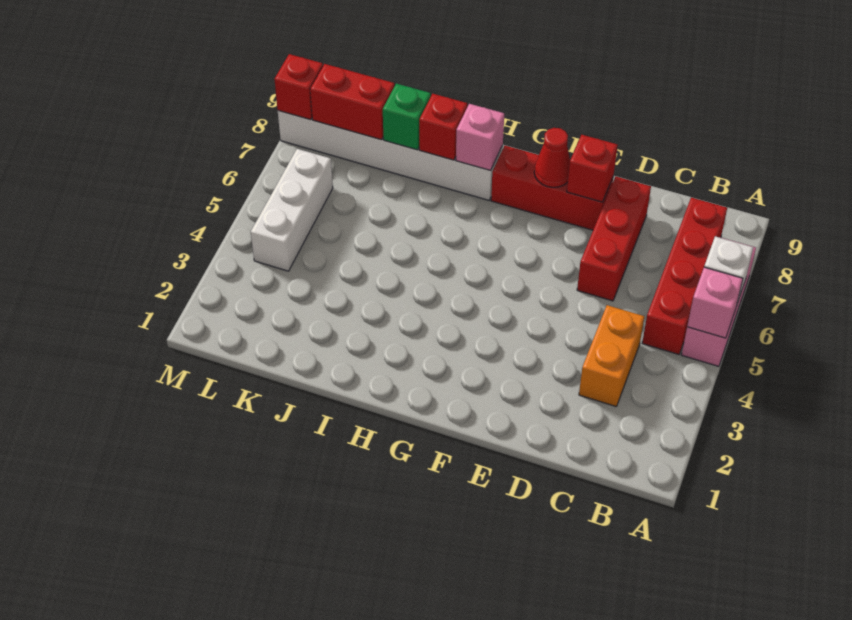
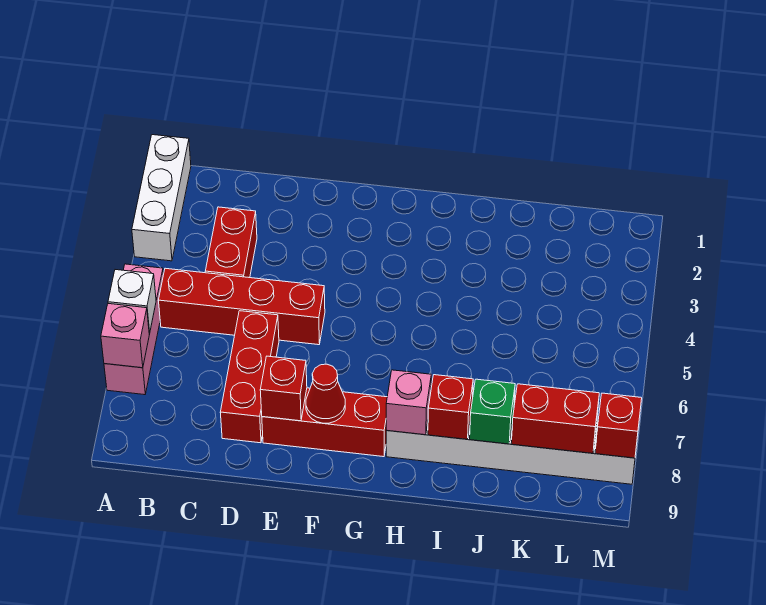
pink brick A5 level 2 -> pink brick A7 level 2
red brick B5:B8 level 1 -> red brick B5:E5 level 1
orange brick C3:C4 level 1 -> red brick C3:C4 level 1
white brick L4:L6 level 1 -> white brick A1:A3 level 1

